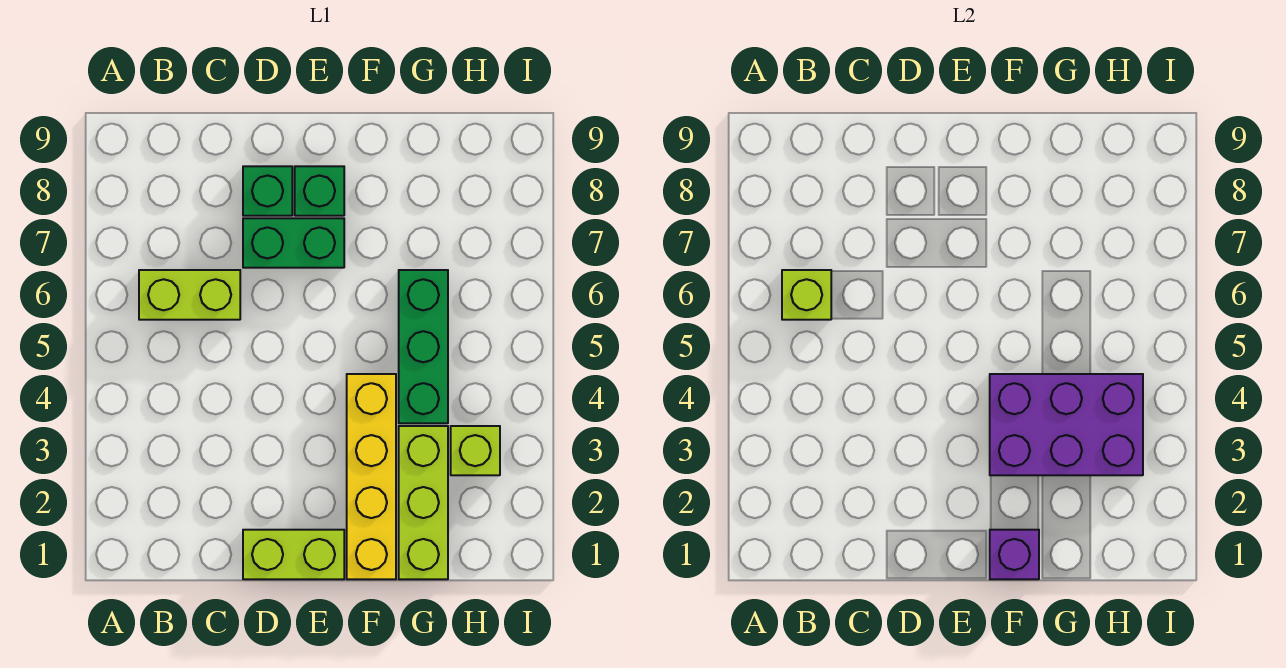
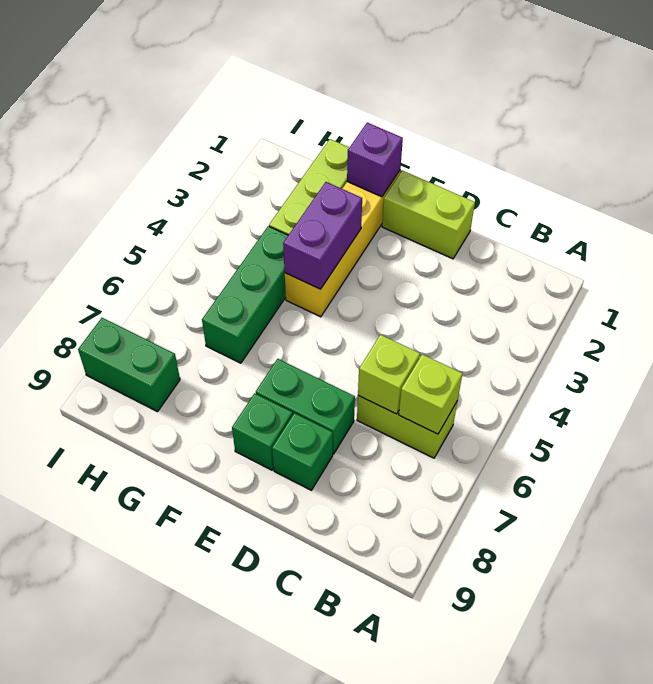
purple brick F3:H4 level 2 -> purple brick F3:F4 level 2
lime brick H3 level 1 -> lime brick C6 level 2
none -> green brick H8:I8 level 1

